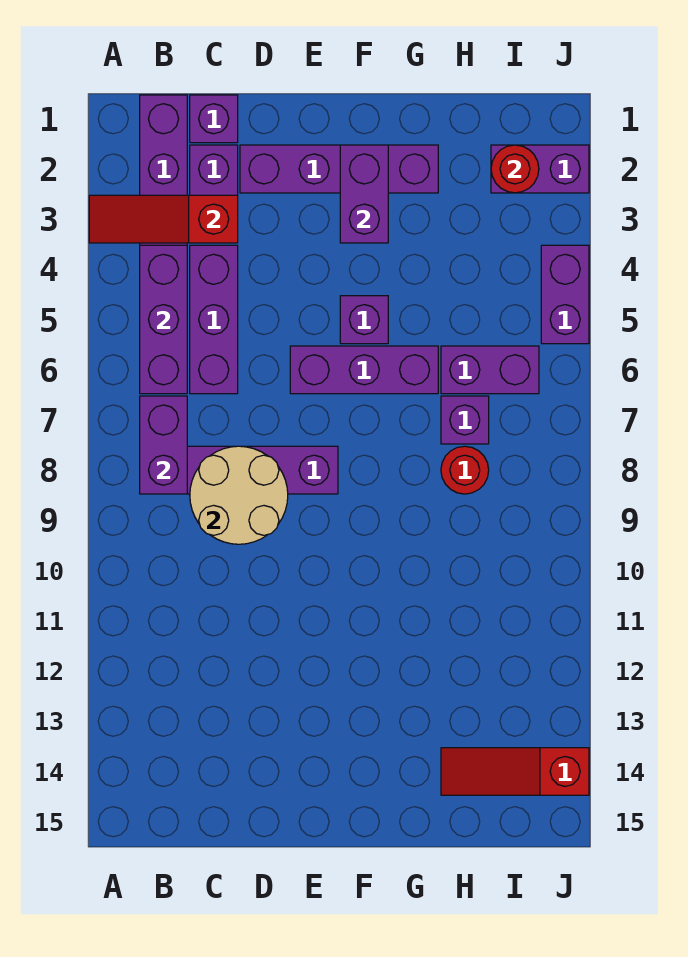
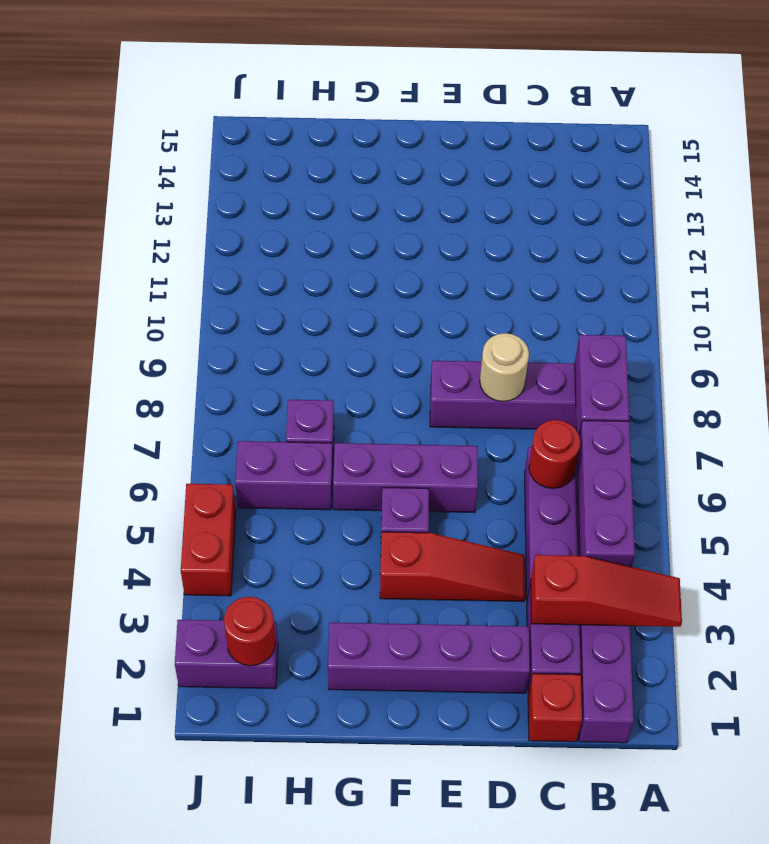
purple brick C1 level 1 -> red brick C1 level 1
tan round brick C8:D9 level 2 -> tan round brick D8 level 2
purple brick F2:F3 level 2 -> none
red round brick H8 level 1 -> red round brick C6 level 2
red slope H14:J14 level 1 top J -> red slope D4:F4 level 1 top F
purple brick J4:J5 level 1 -> red brick J4:J5 level 1

